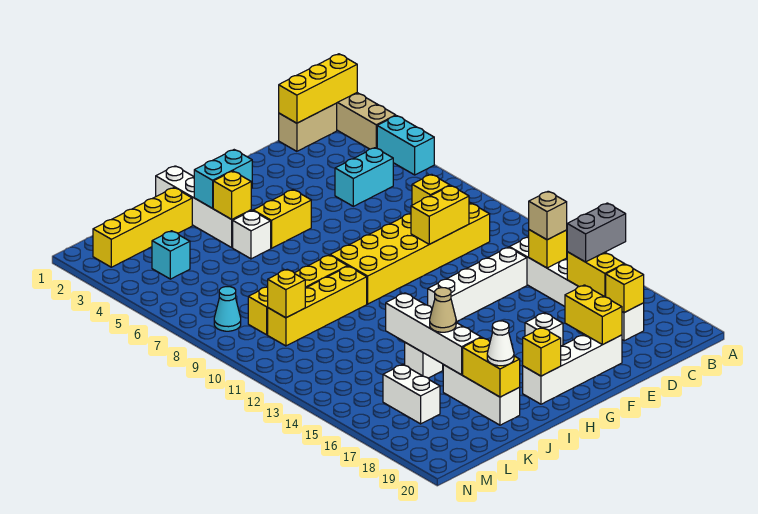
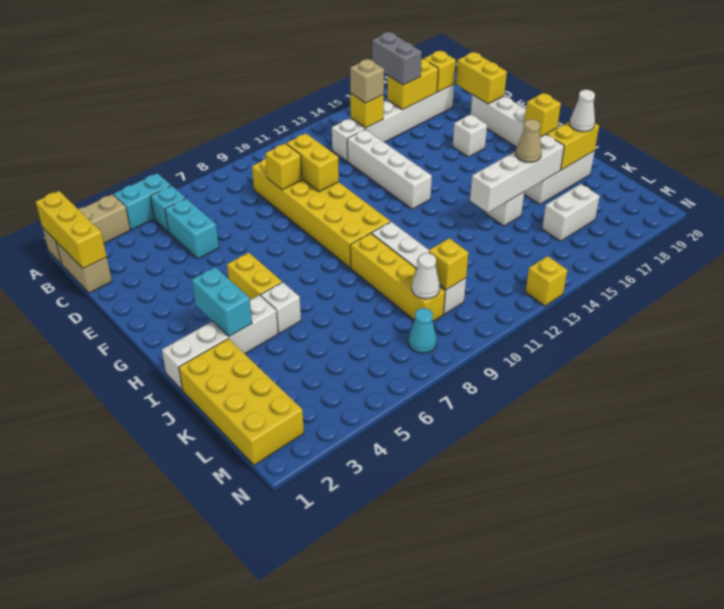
yellow brick E18:E19 level 2 -> yellow brick D19:E19 level 2
yellow brick I4 level 2 -> yellow brick N13 level 1
yellow brick I10:L10 level 1 -> white brick I10:L10 level 1
yellow brick J2:M2 level 1 -> yellow brick J1:M2 level 1
cyan brick L4 level 1 -> cyan brick B5 level 1
none -> white cone L9 level 2

